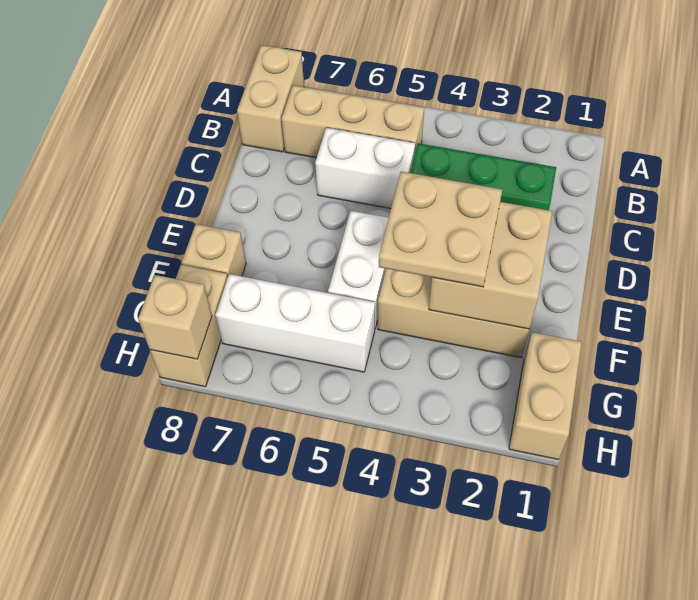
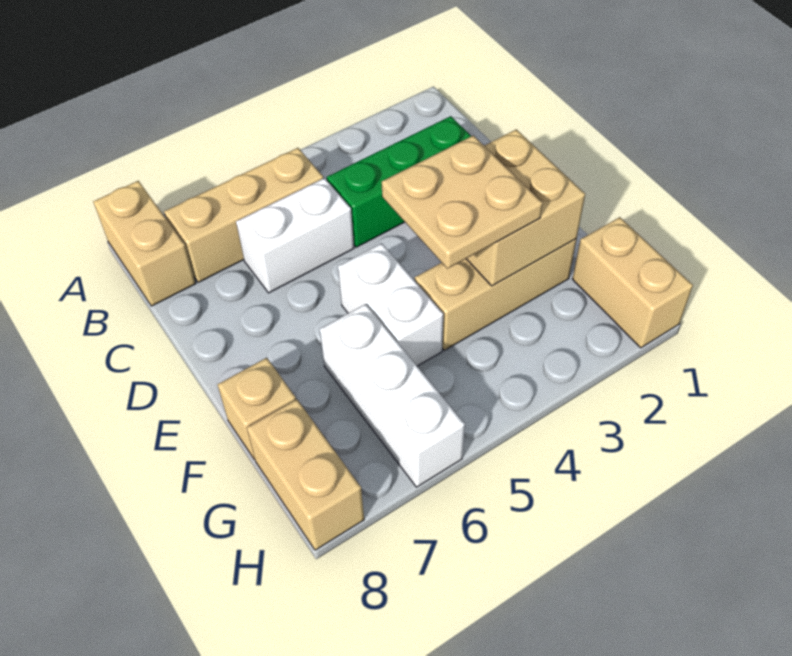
white brick G5:G7 level 1 -> white brick F6:H6 level 1
tan brick H8 level 2 -> none

